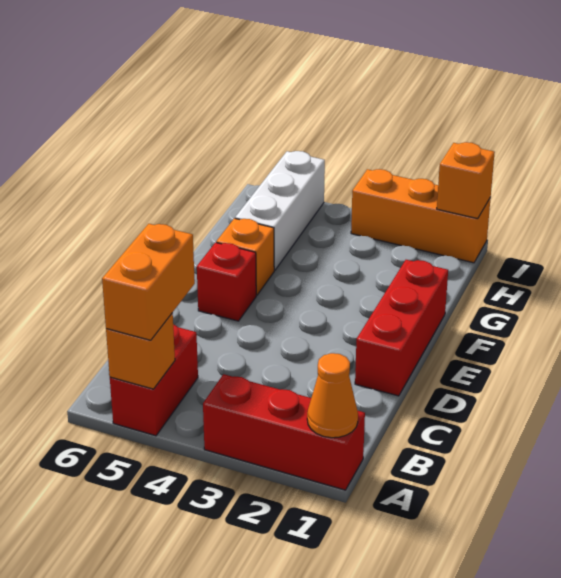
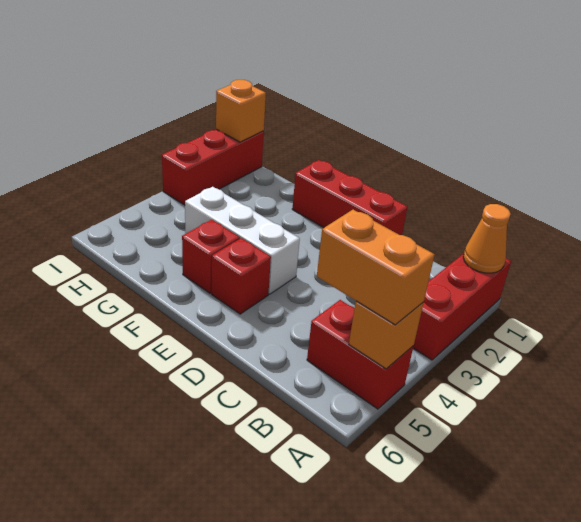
orange brick F5 level 1 -> red brick F5 level 1
white brick G5:I5 level 1 -> white brick E4:G4 level 1
orange brick I1:I3 level 1 -> red brick I1:I3 level 1

